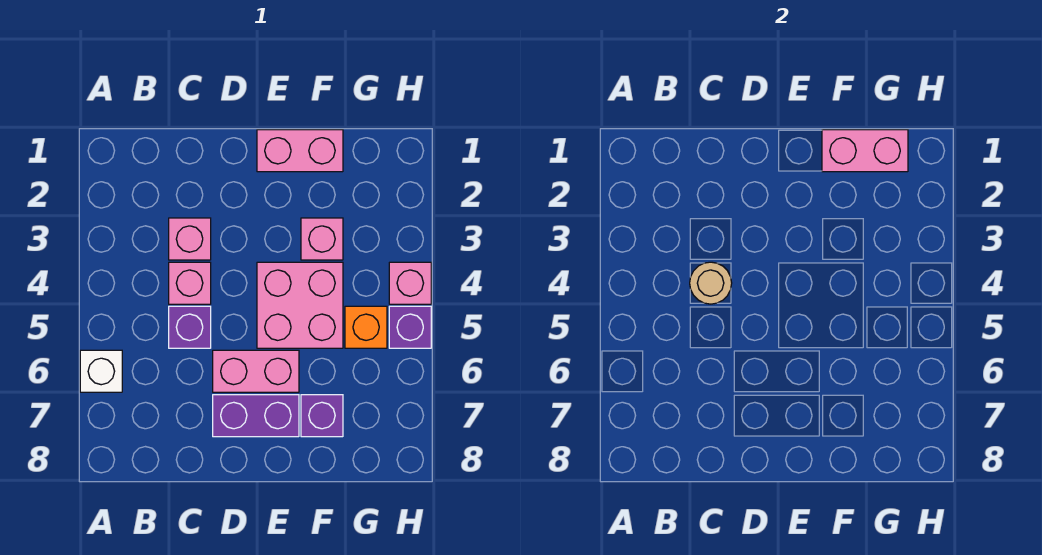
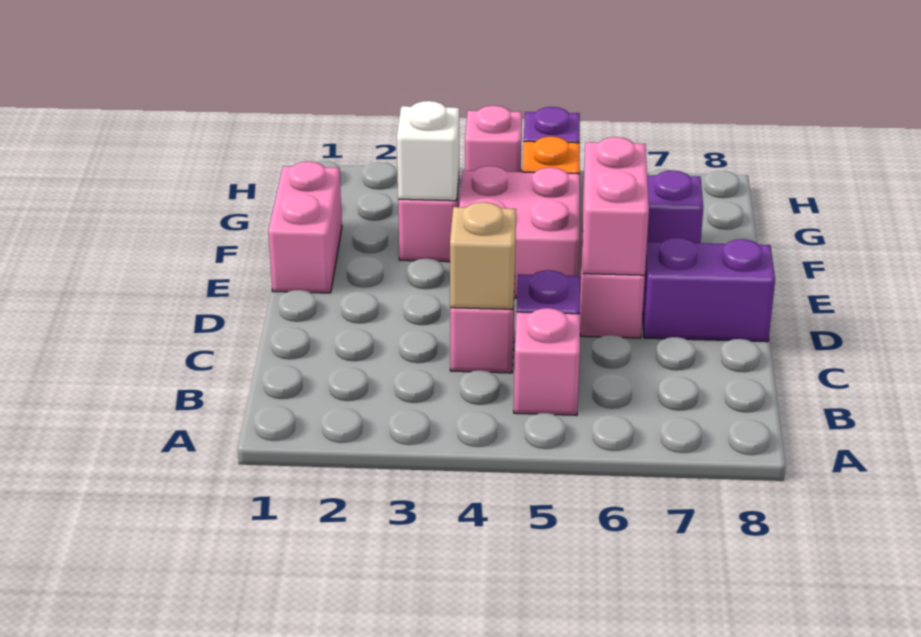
white brick A6 level 1 -> white brick F3 level 2
pink brick C3 level 1 -> pink brick B5 level 1
tan round brick C4 level 2 -> tan brick C4 level 2
purple brick D7:E7 level 1 -> purple brick D7:D8 level 1
pink brick F1:G1 level 2 -> pink brick D6:E6 level 2

